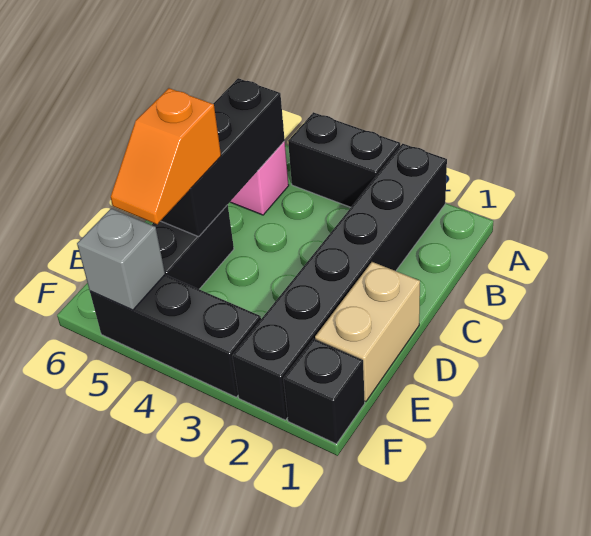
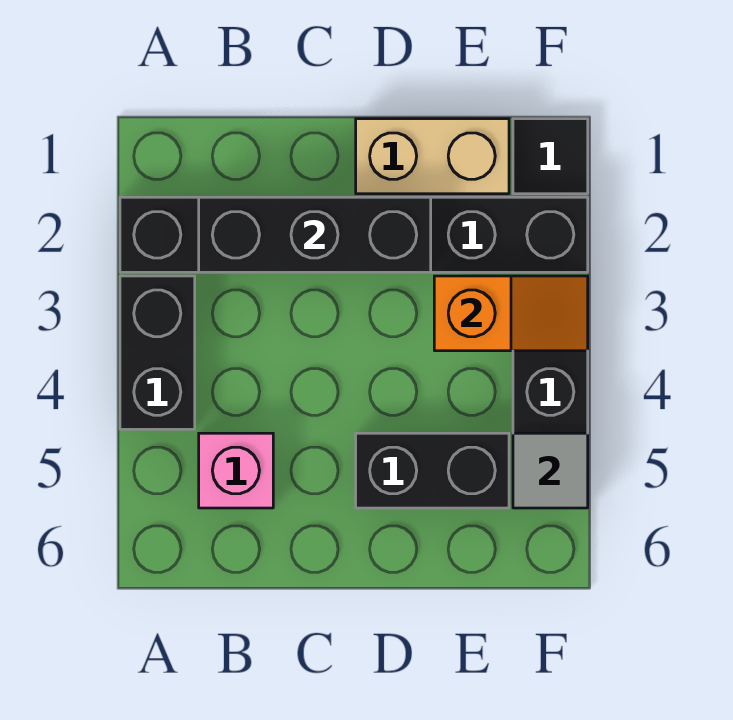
black brick B5:D5 level 2 -> black brick B2:D2 level 2
orange slope D5:E5 level 3 top D -> orange slope E3:F3 level 2 top E
black brick F1 level 1 -> black tile F1 level 1
grey brick F5 level 2 -> grey tile F5 level 2

